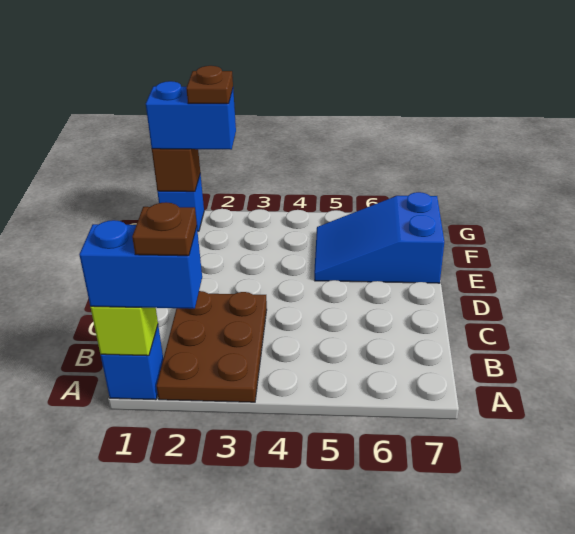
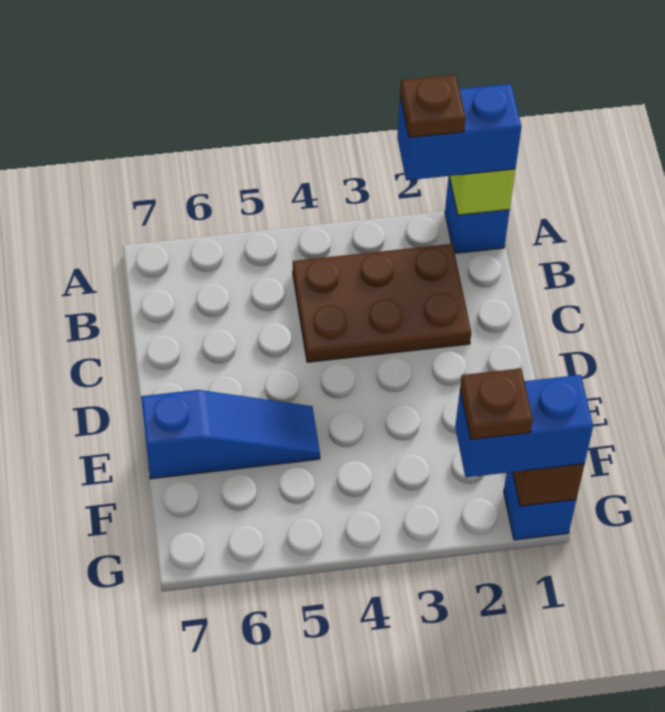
brown plate A2:C3 level 1 -> brown plate B2:C4 level 1
blue slope E5:F7 level 1 top 7 -> blue slope E5:E7 level 1 top 7

